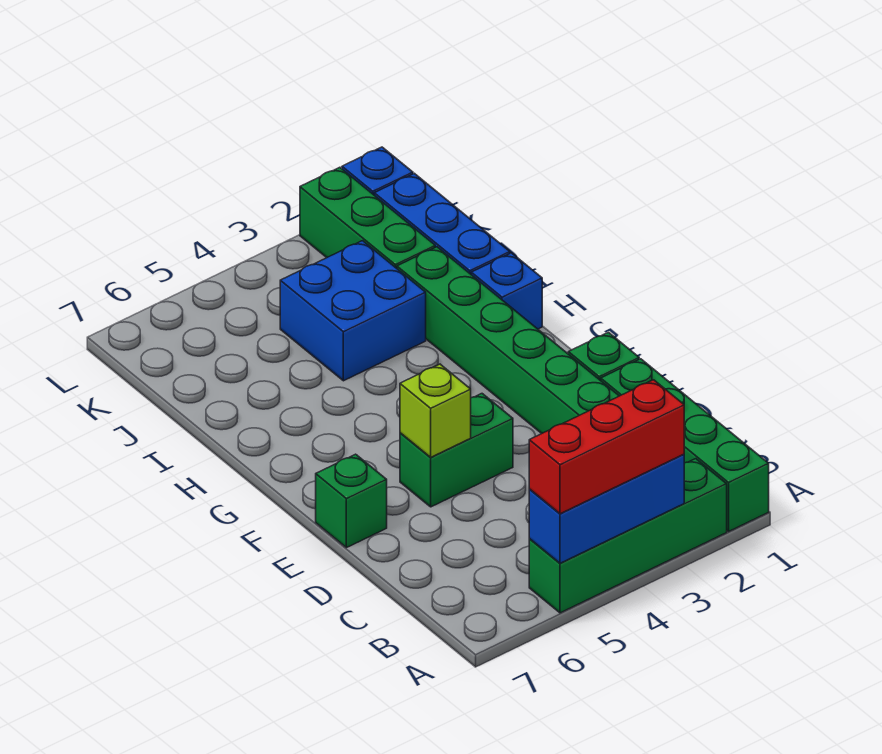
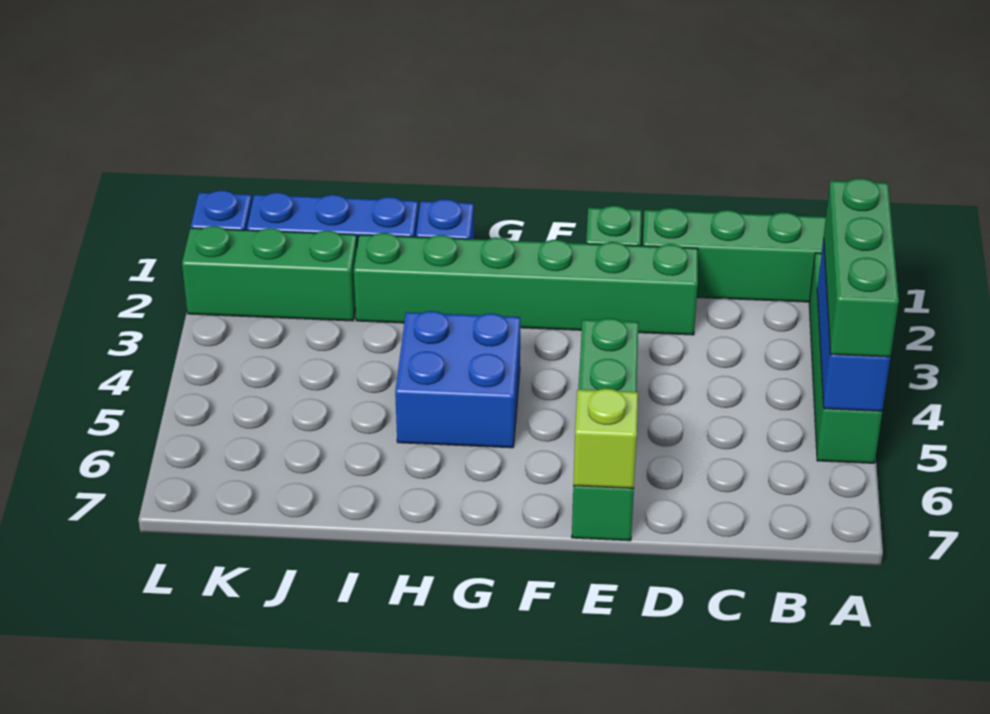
red brick A3:A5 level 3 -> green brick A3:A5 level 3
lime brick E5 level 2 -> lime brick E7 level 2
blue brick I3:J4 level 1 -> blue brick G4:H5 level 1

